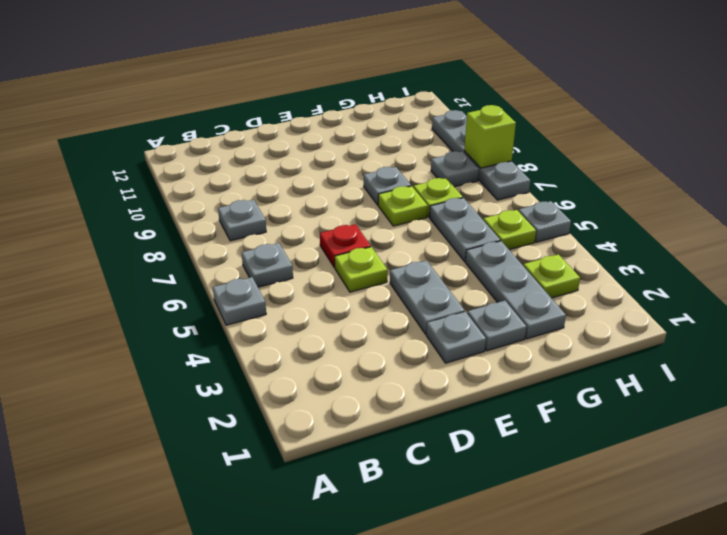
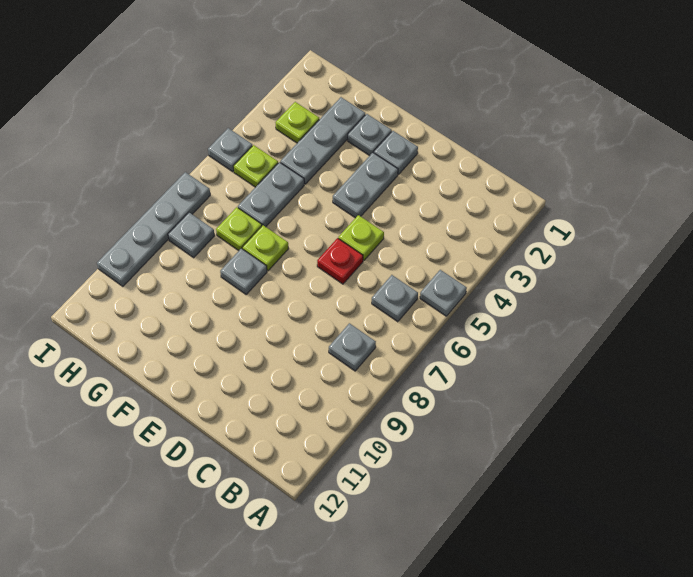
lime brick I8 level 2 -> none

